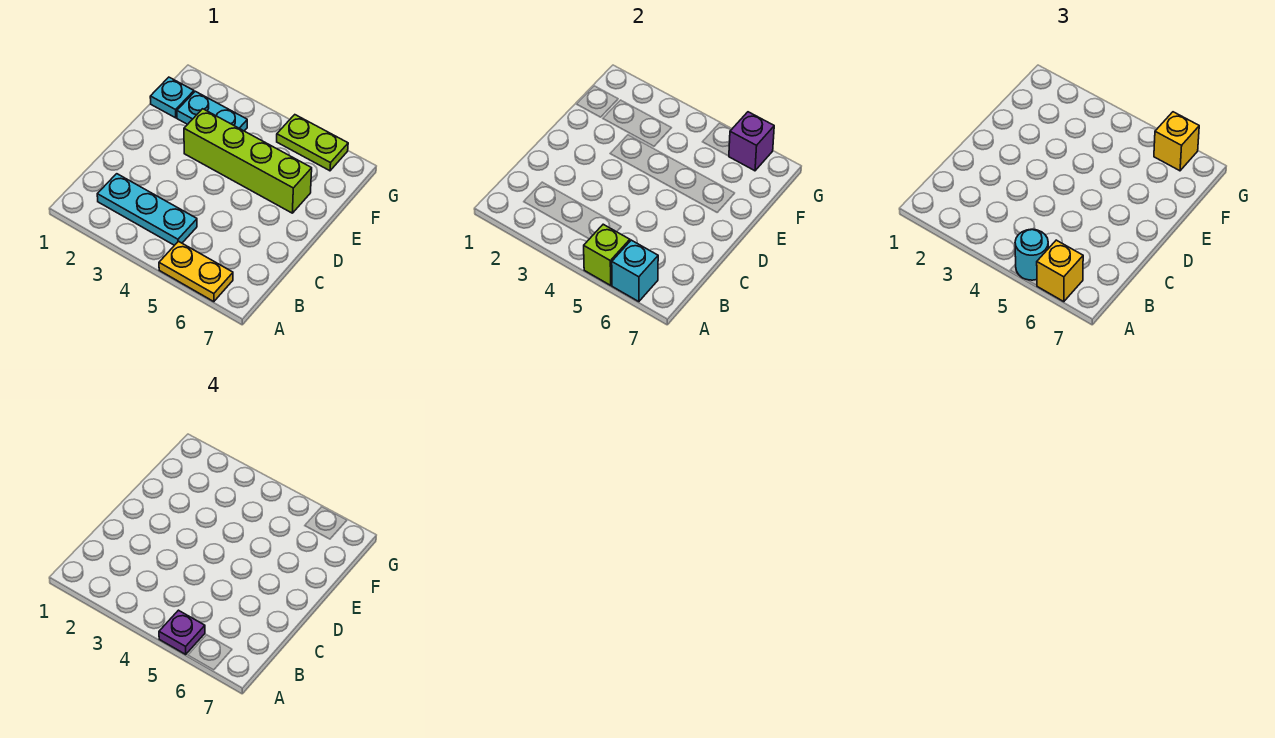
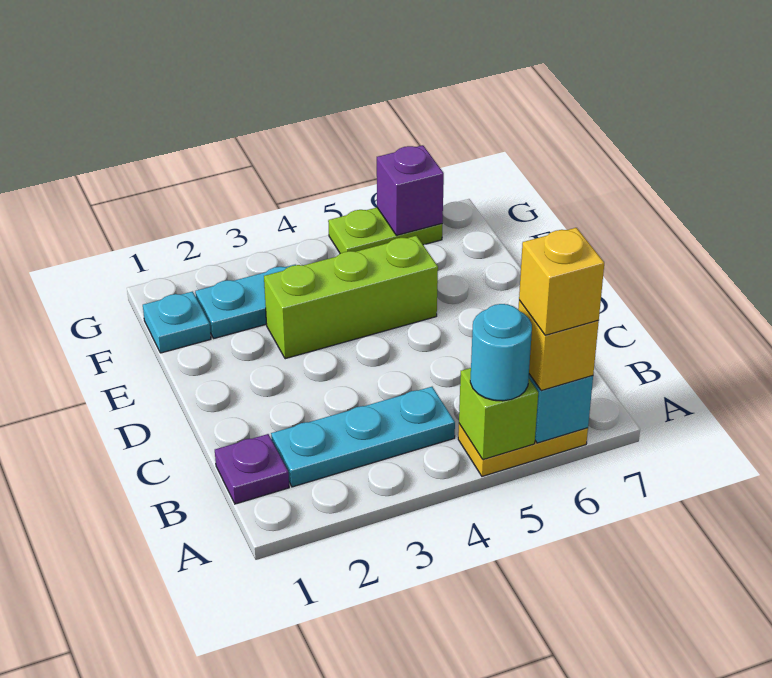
purple plate A5 level 4 -> purple plate B1 level 1
lime brick E3:E6 level 1 -> lime brick E3:E5 level 1
yellow brick G6 level 3 -> yellow brick A6 level 4

